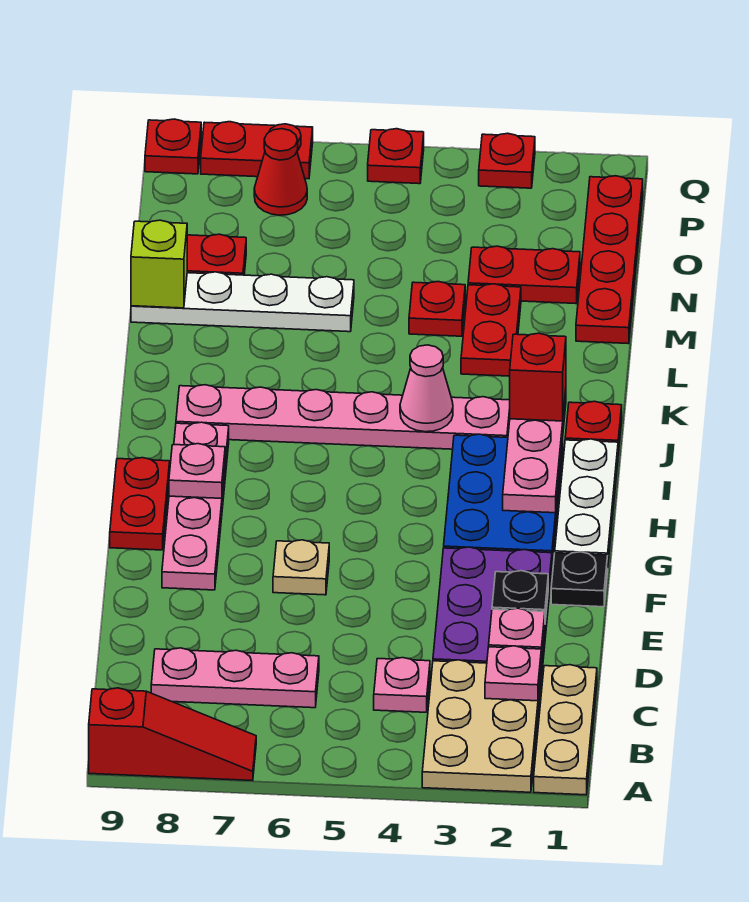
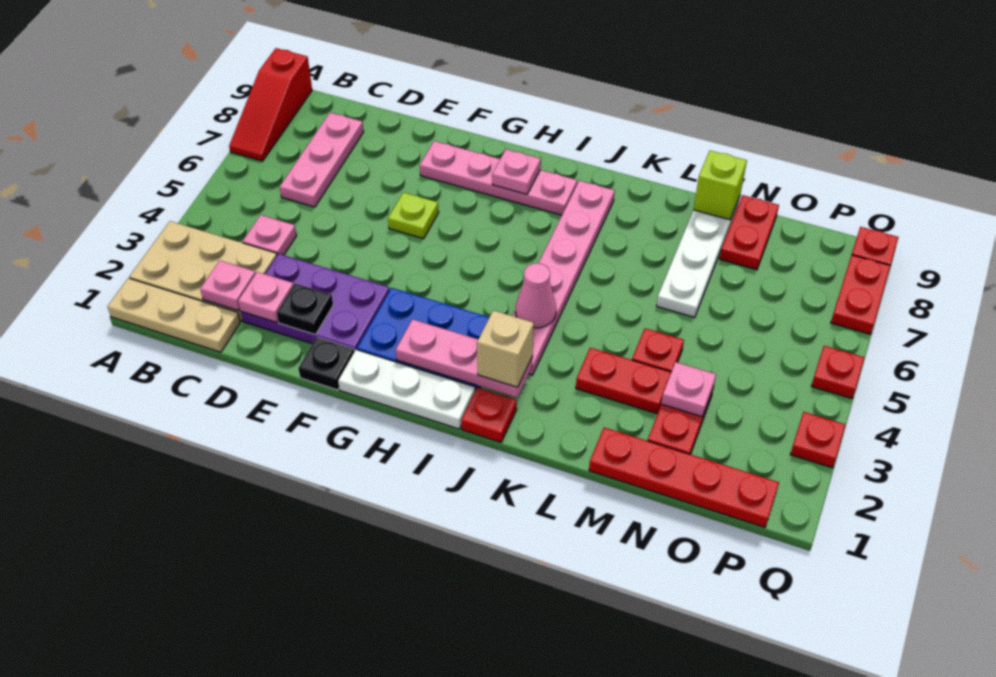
tan plate F6 level 1 -> lime plate F6 level 1
red plate G9:H9 level 1 -> none
red brick J2 level 3 -> tan brick J2 level 3
none -> pink plate N3 level 2
red cone P7 level 1 -> none

